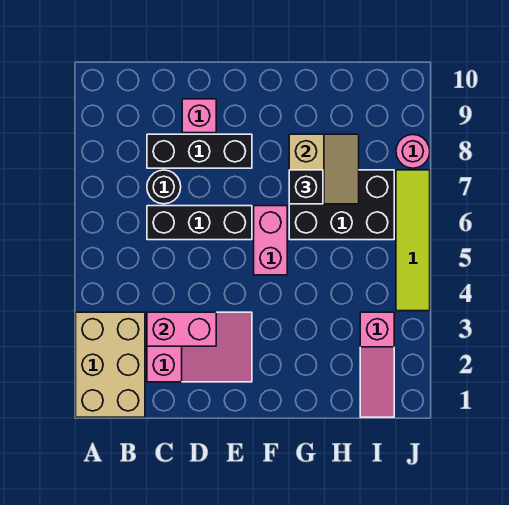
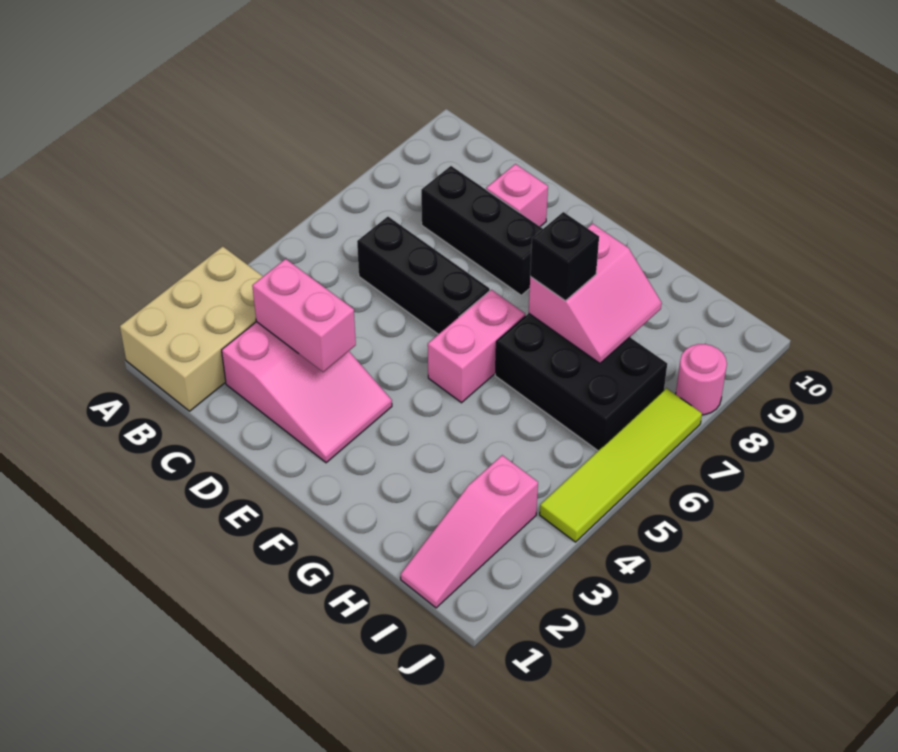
black round brick C7 level 1 -> none
tan slope G7:H8 level 2 top G -> pink slope G7:H8 level 2 top G

